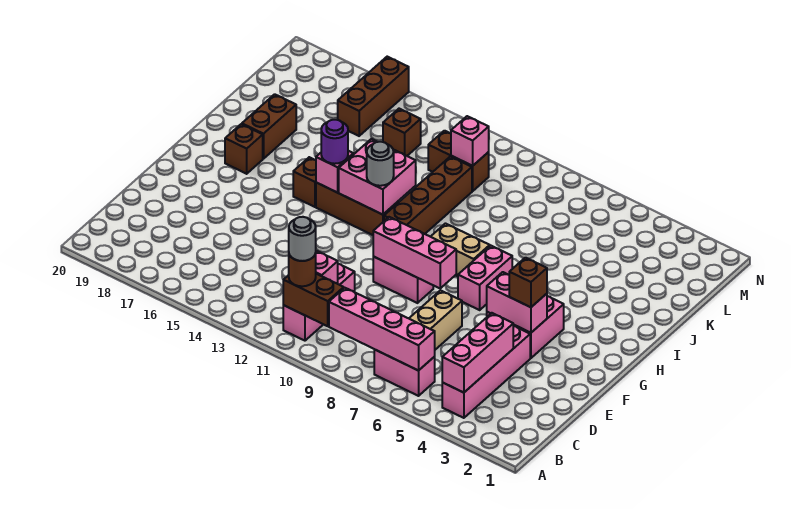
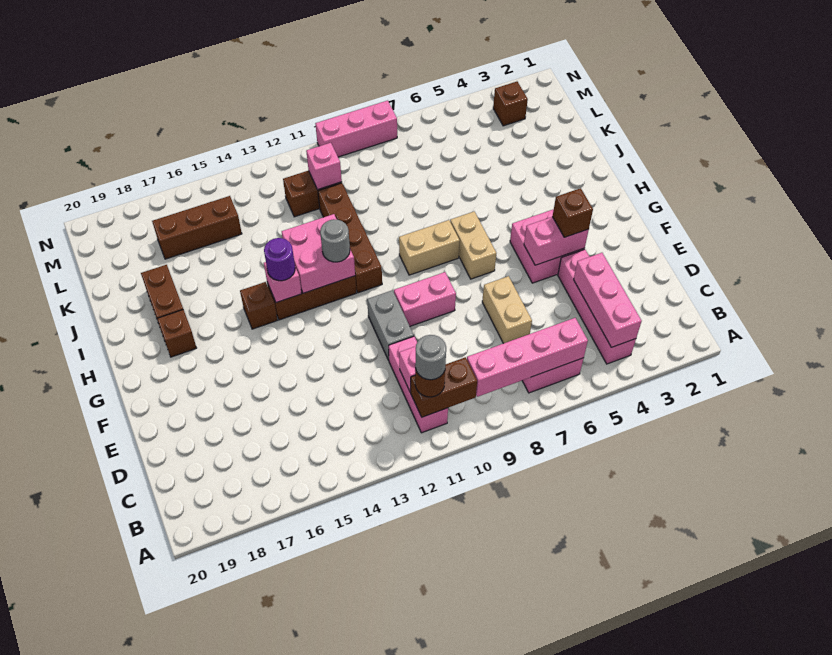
none -> grey brick E11:F11 level 1
pink brick F8:F10 level 2 -> pink brick N8:N10 level 1
pink brick G7:H7 level 1 -> tan brick G7:H7 level 1
brown brick L14 level 1 -> brown brick M3 level 1
brown brick L16:N16 level 1 -> brown brick L15:L17 level 1

